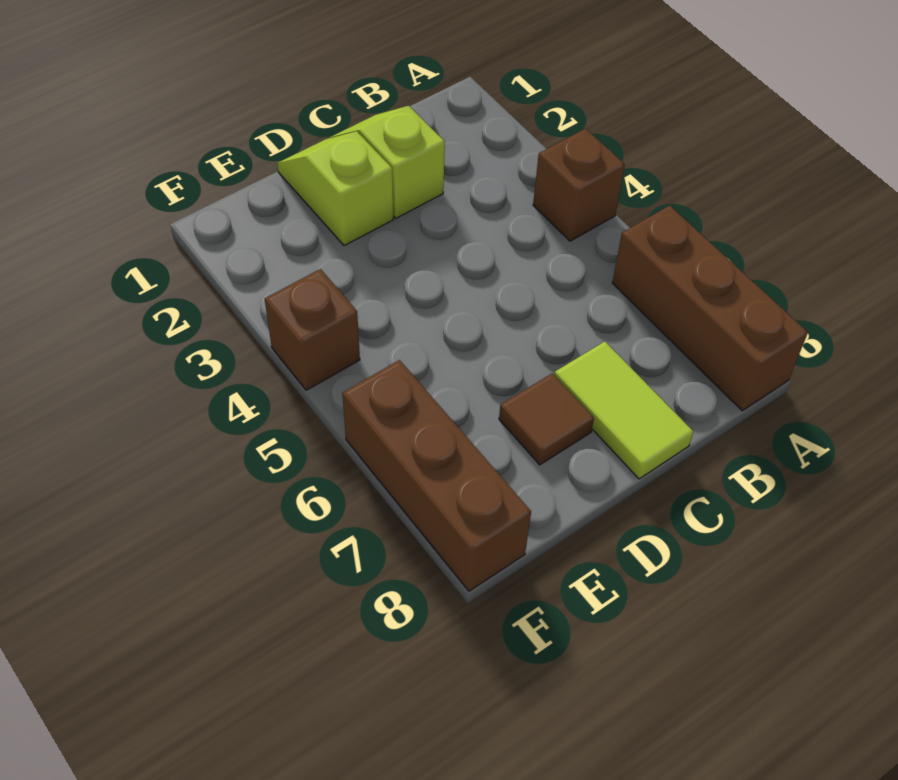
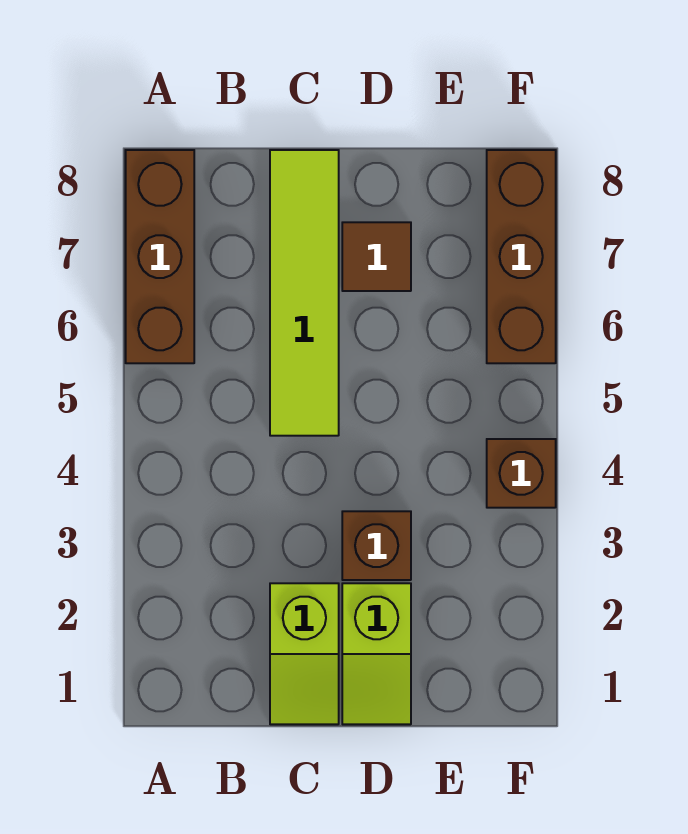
brown brick A4 level 1 -> brown brick D3 level 1
lime tile C7:C8 level 1 -> lime tile C5:C8 level 1

